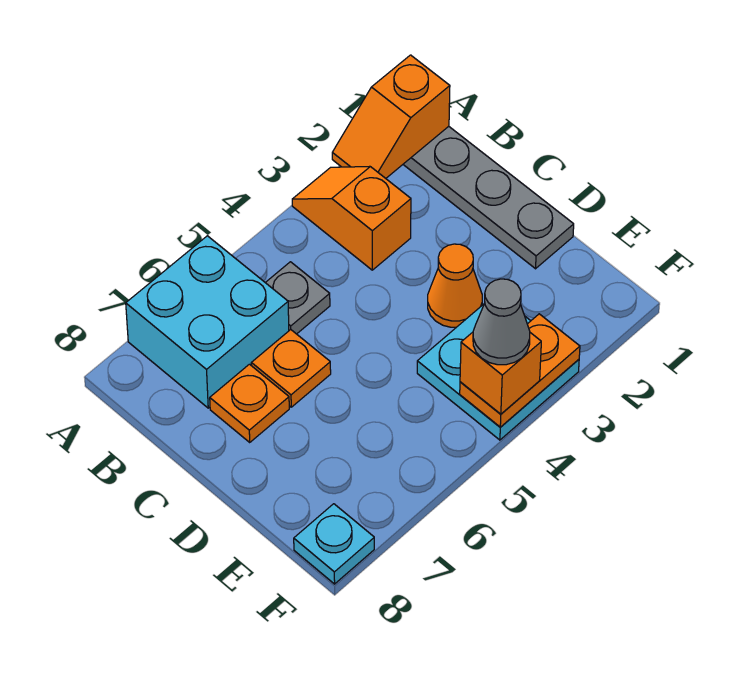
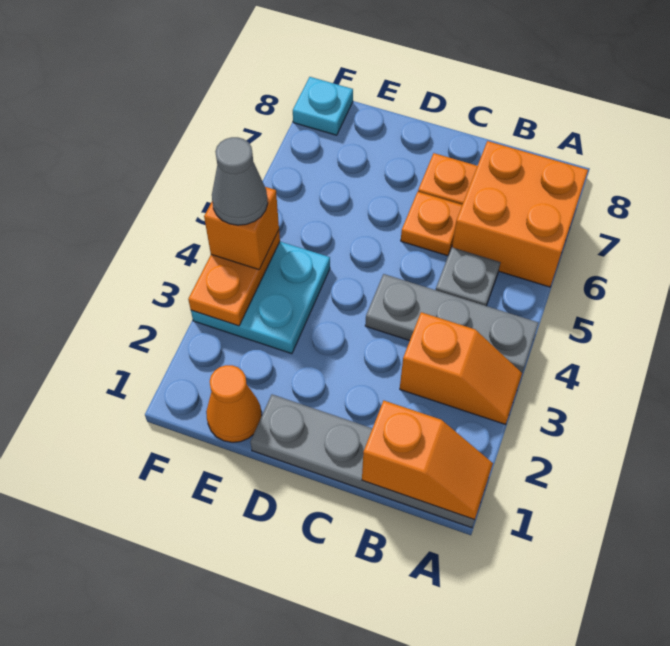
orange slope A1:A2 level 2 top 1 -> orange slope A1:B1 level 2 top B
none -> grey plate A4:C4 level 1
cyan brick A6:B7 level 1 -> orange brick A6:B7 level 1
orange cone D3 level 1 -> orange cone E1 level 1

